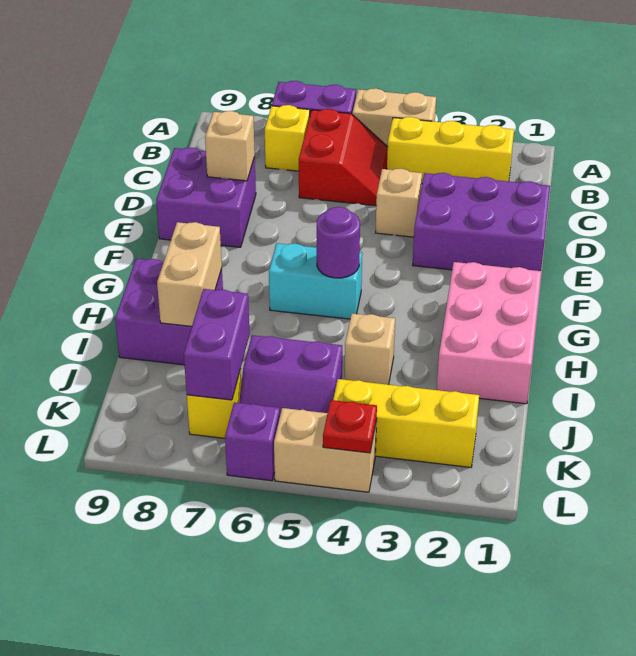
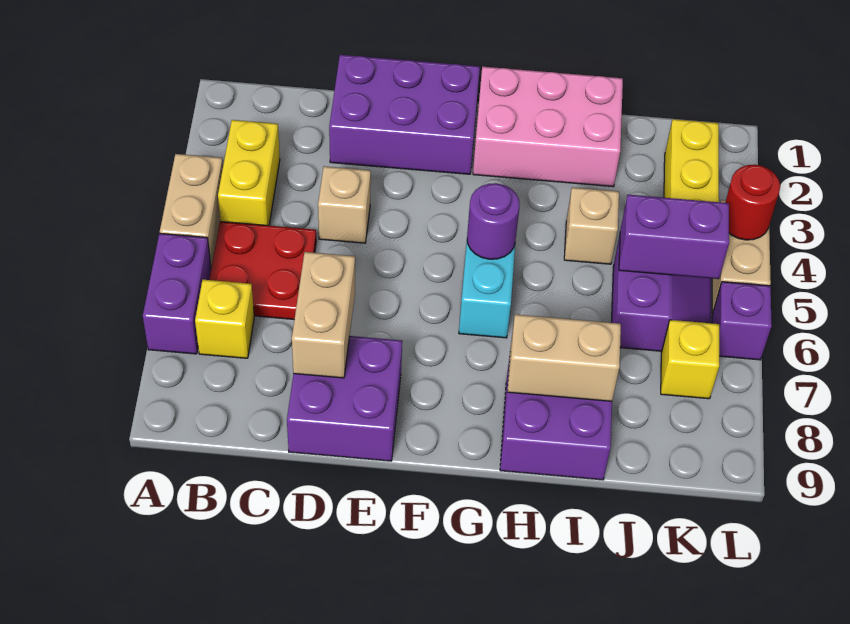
yellow brick B2:B4 level 1 -> yellow brick B3:B4 level 1
red slope B5:C6 level 1 top 6 -> red plate B5:C6 level 1
purple brick D1:E3 level 1 -> purple brick D1:F2 level 1
tan brick D8 level 2 -> tan brick D7:D8 level 2
purple brick J7:K7 level 2 -> purple brick J5:K5 level 2
red plate L4 level 2 -> red round brick L4 level 2

